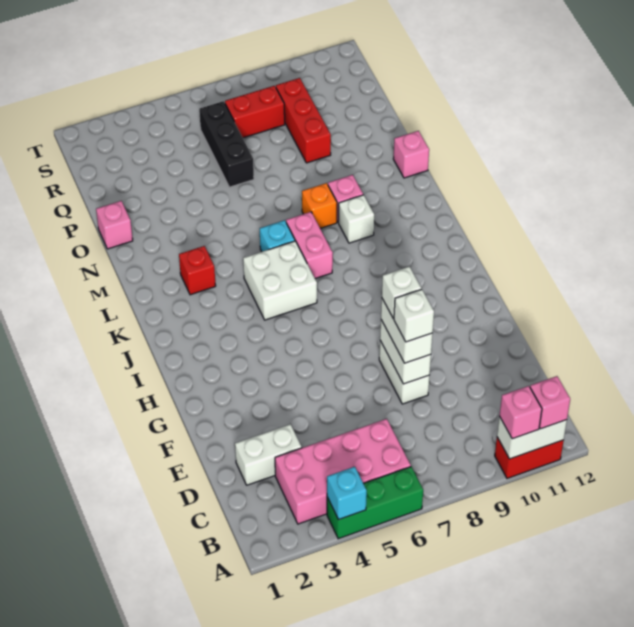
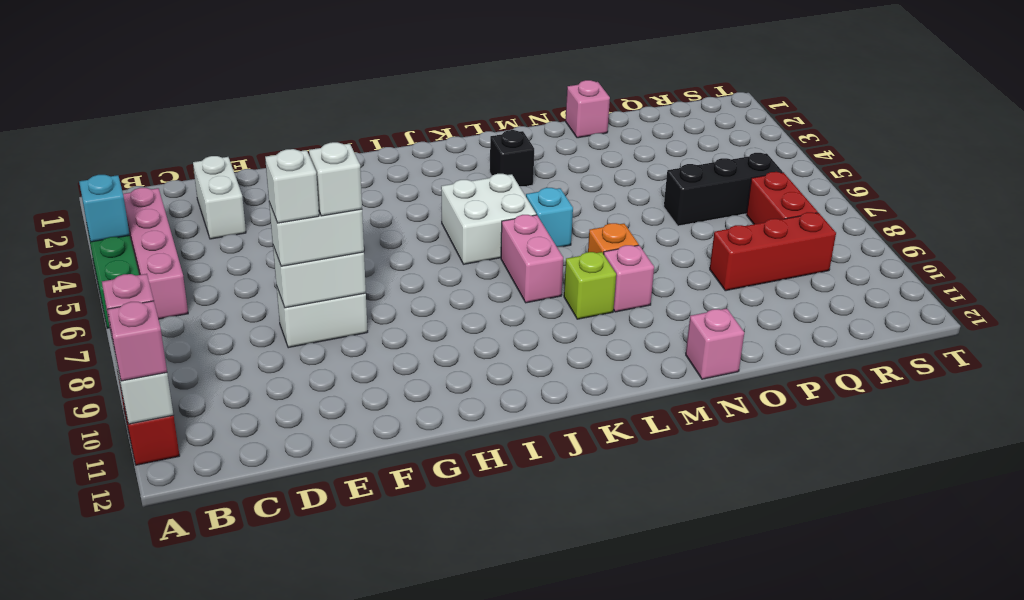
pink brick B3:C6 level 1 -> pink brick B3:B6 level 1
pink brick K7:L7 level 1 -> pink brick K7:K8 level 1
red brick L3 level 1 -> black brick L3 level 1
white brick L9 level 1 -> lime brick L9 level 1

